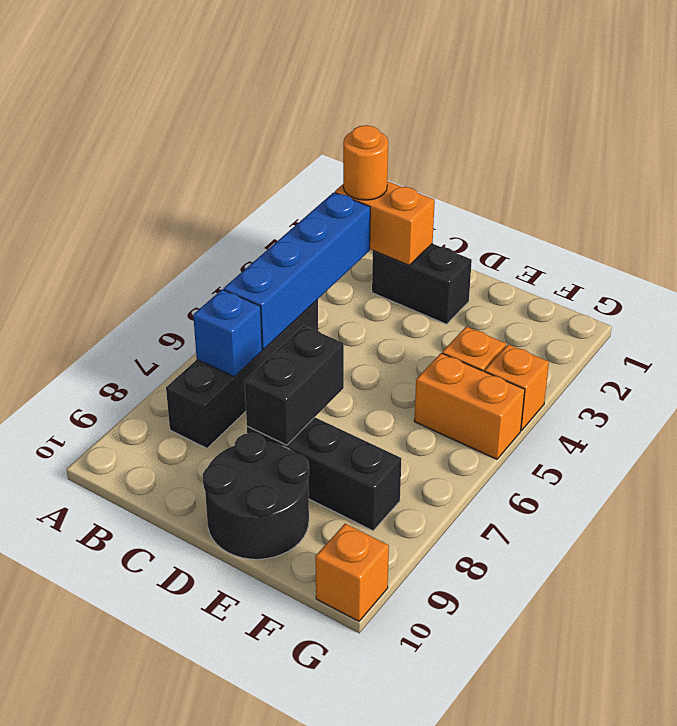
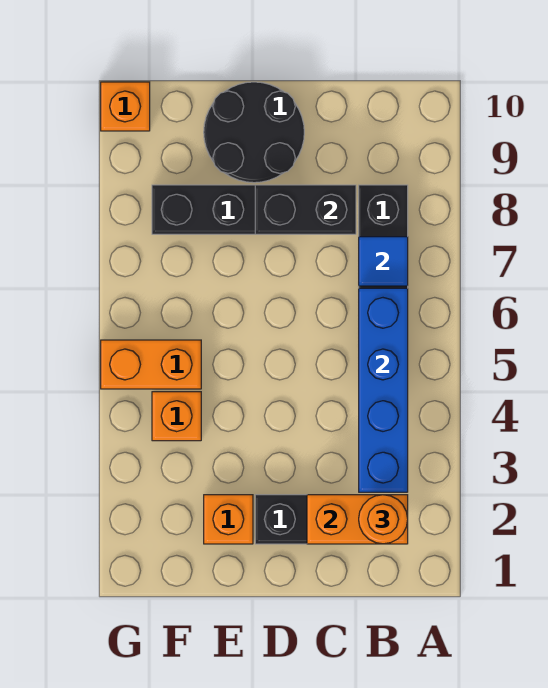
blue brick B7 level 2 -> blue tile B7 level 2
black brick D7:D8 level 2 -> black brick C8:D8 level 2
orange brick G4 level 1 -> orange brick E2 level 1

